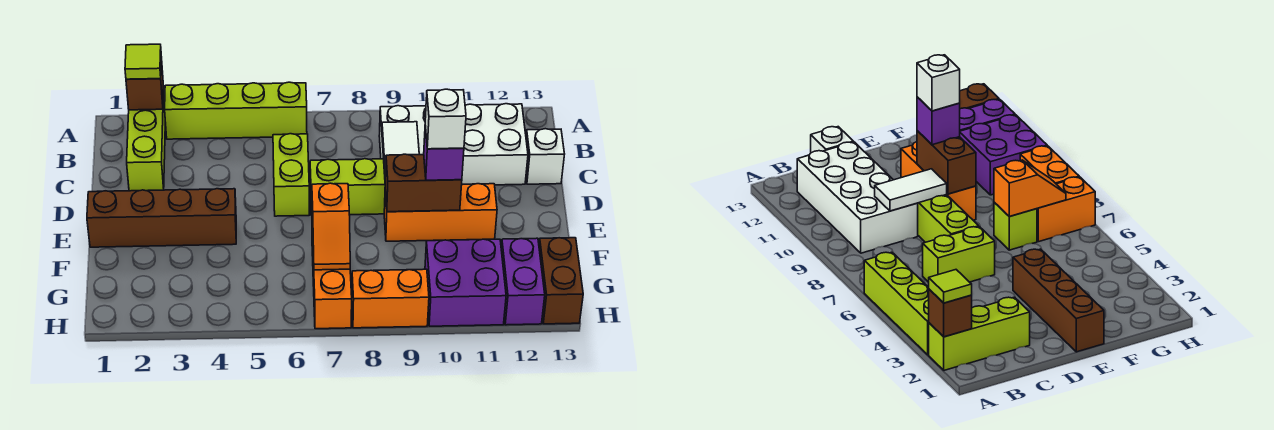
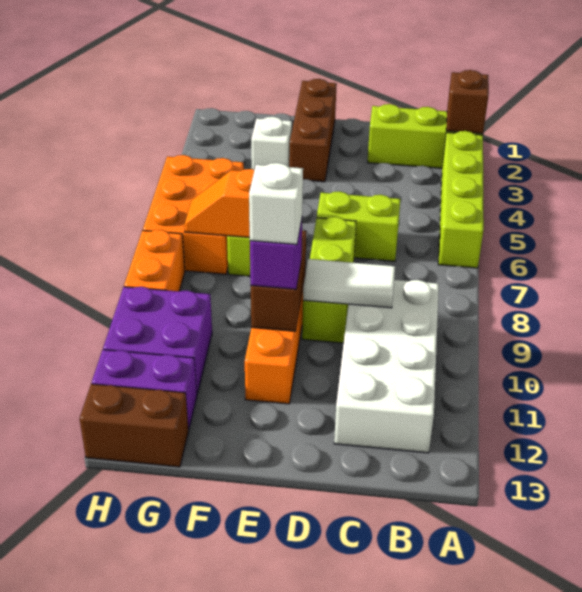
lime tile A2 level 3 -> none
white brick C13 level 1 -> white brick F3 level 1
brown brick E1:E4 level 1 -> brown brick E1:E3 level 1
orange brick G7:H7 level 1 -> orange brick G5:H7 level 1

